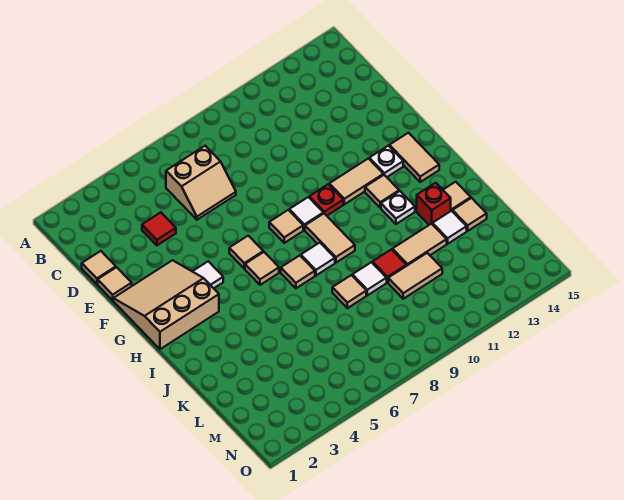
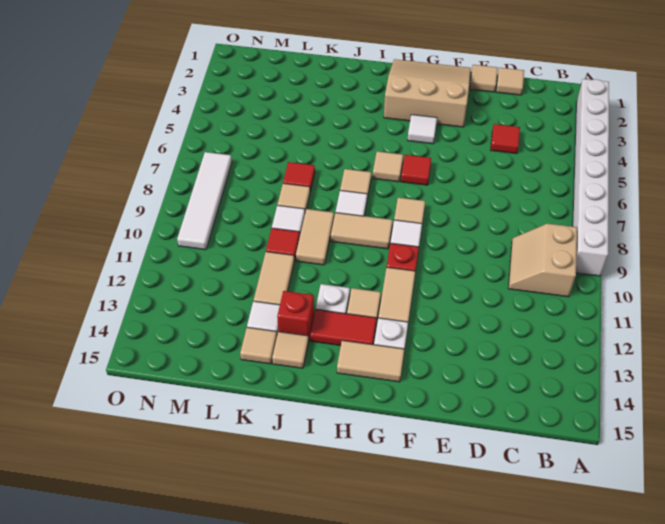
none -> white brick A2:A9 level 1
tan slope C6:D7 level 1 top C -> tan slope B9:C10 level 1 top B
tan slope F1:H3 level 1 top H -> tan slope F1:H3 level 1 top 3
tan tile G6 level 1 -> red tile G6 level 1
none -> red tile H13:I13 level 1
none -> red tile K7 level 1
tan tile L10:L11 level 1 -> tan tile J9:J10 level 1
none -> white tile N7:N10 level 1

